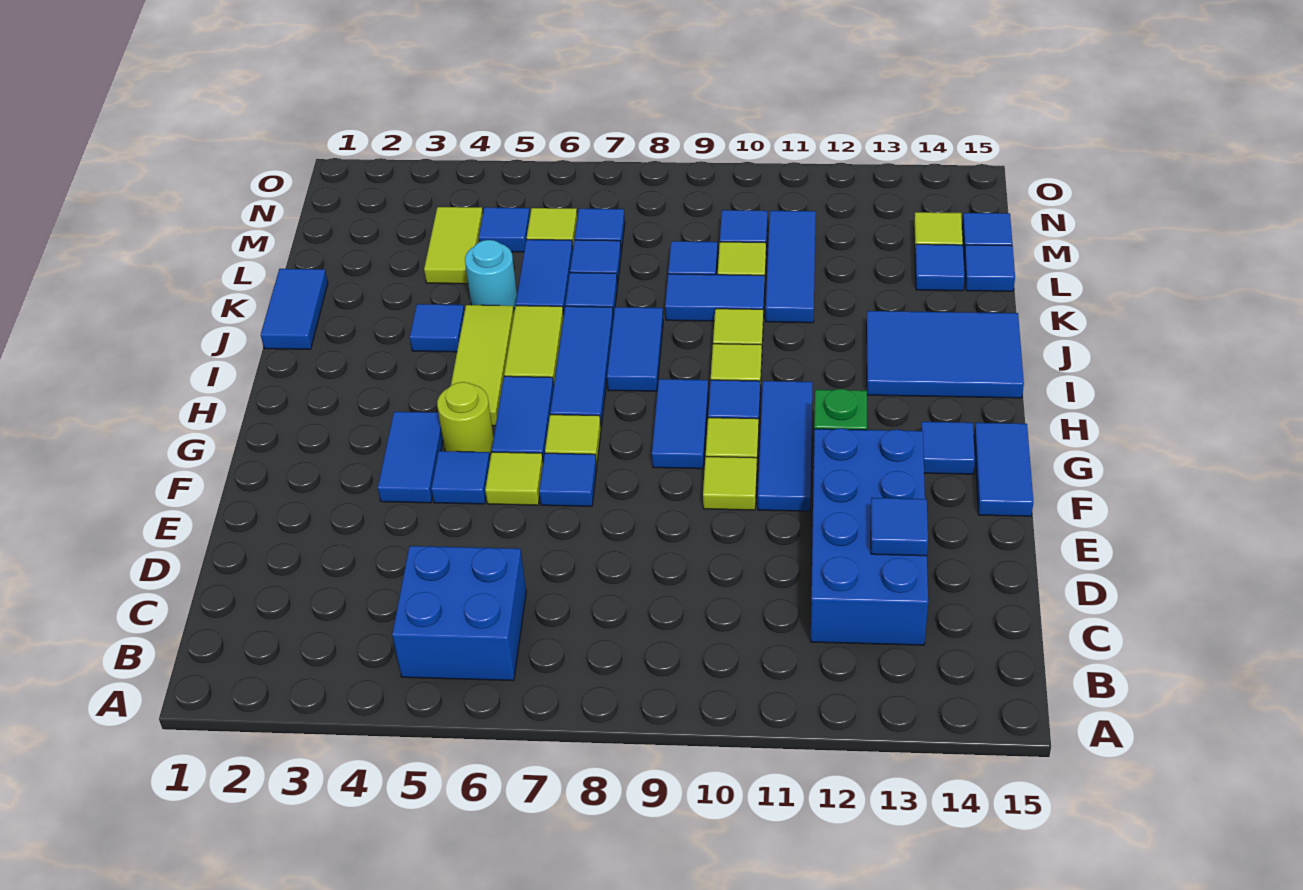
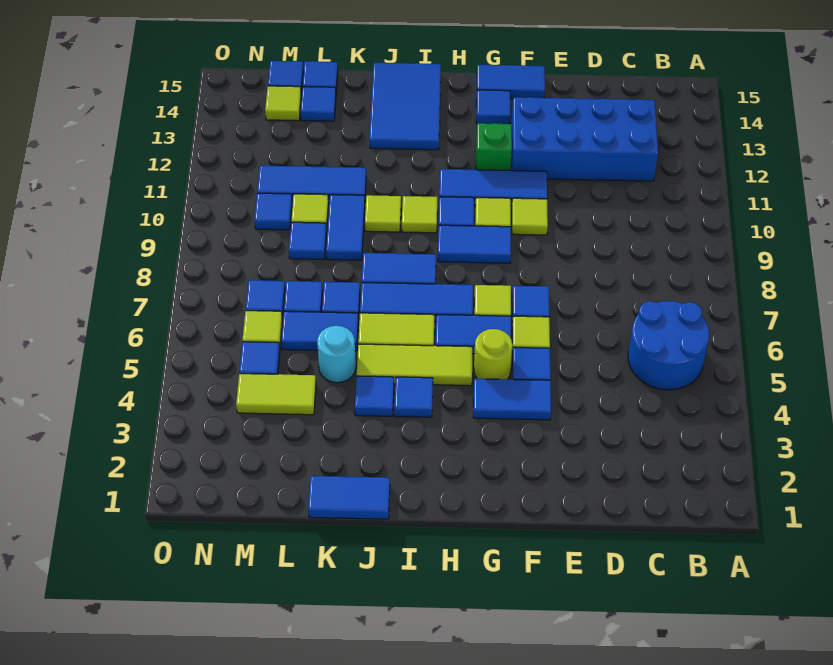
blue brick B5:C6 level 1 -> blue round brick B5:C6 level 1
blue tile D13 level 2 -> blue tile I4 level 1

